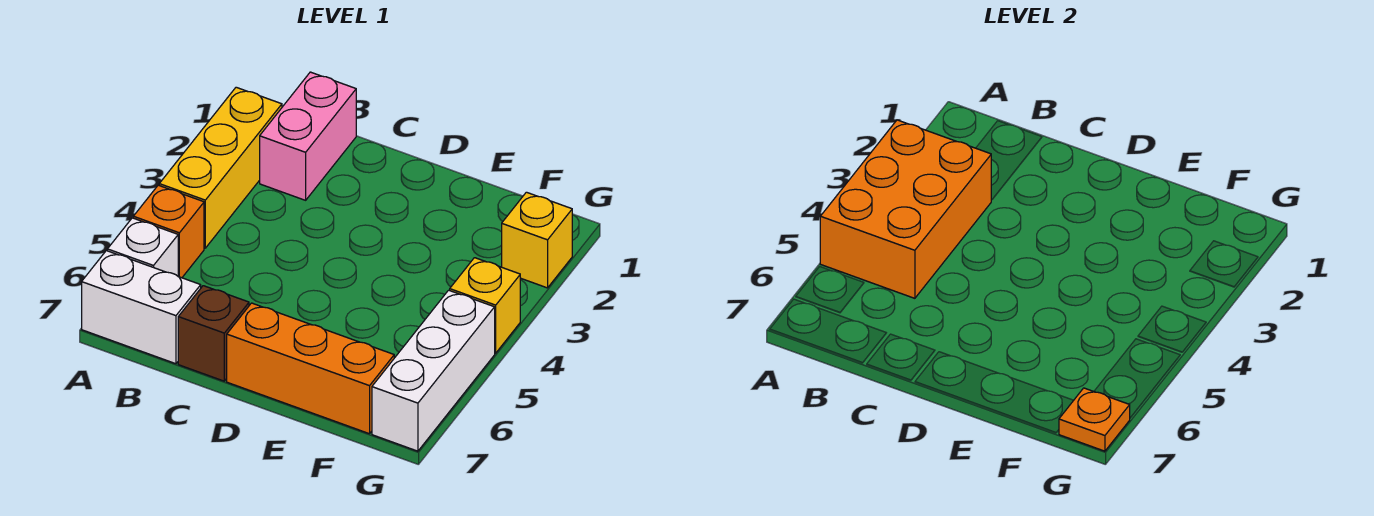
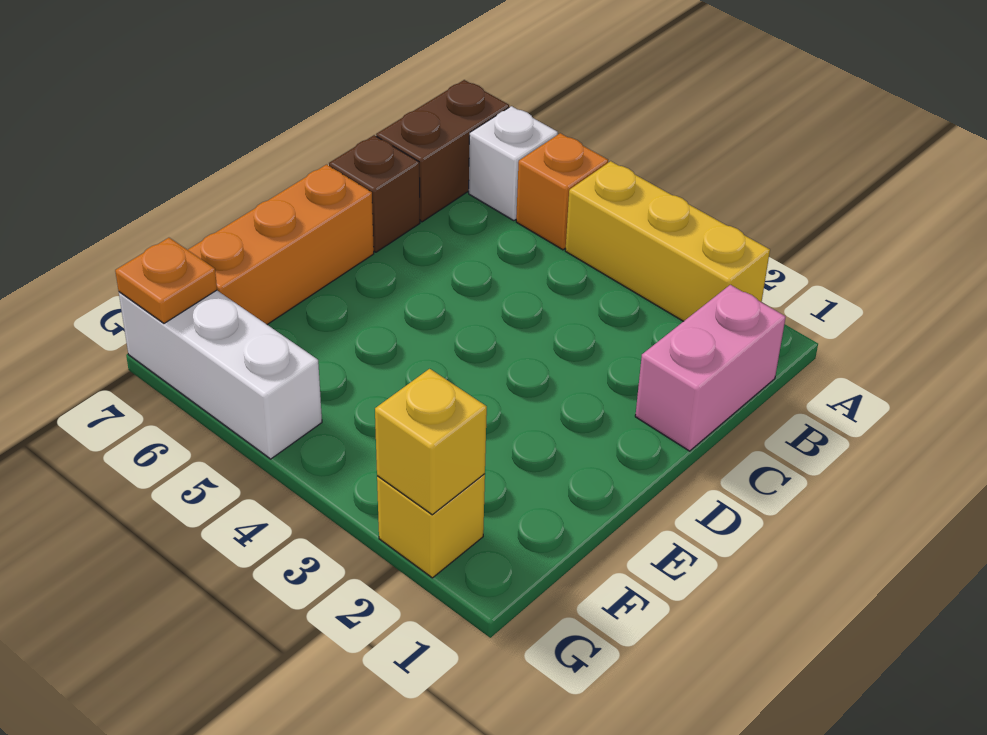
orange brick A3:B5 level 2 -> none
white brick A7:B7 level 1 -> brown brick A7:B7 level 1
pink brick B1:B2 level 1 -> pink brick B1:C1 level 1
yellow brick G4 level 1 -> yellow brick G2 level 2

